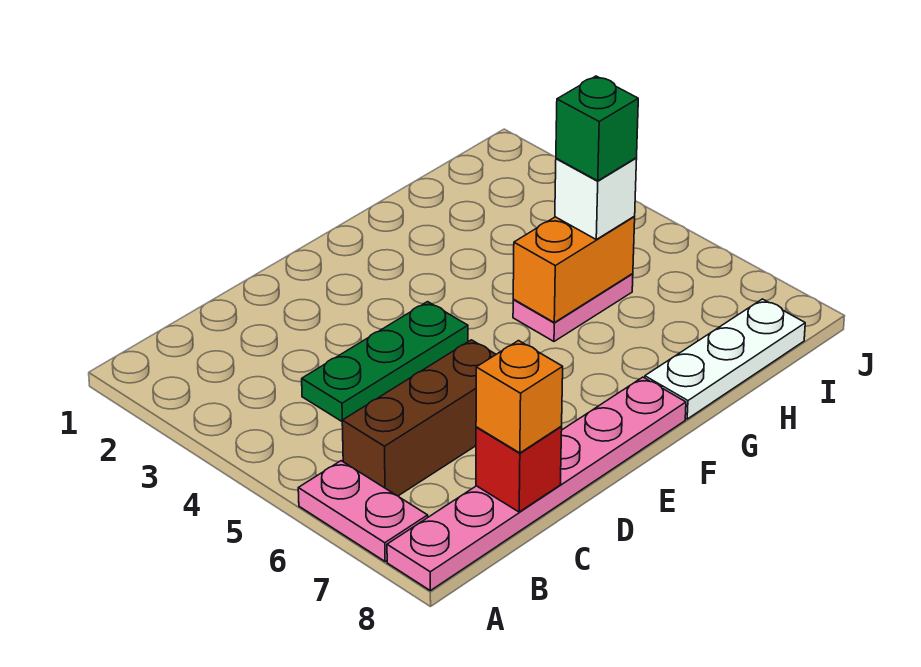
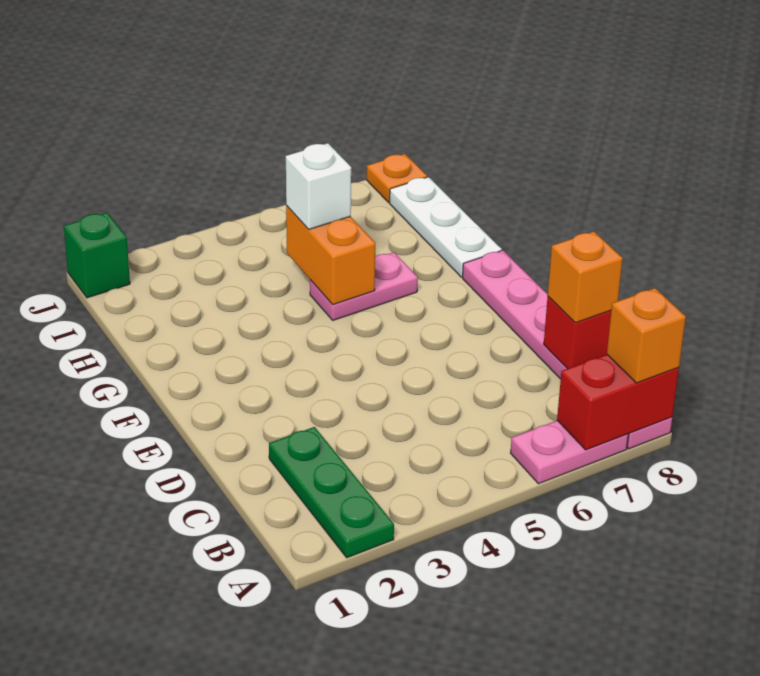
none -> red brick A7:A8 level 2
none -> orange brick A8 level 3
brown brick B6:D6 level 1 -> none
green plate C4:E4 level 1 -> green plate A2:C2 level 1
pink plate G5:H5 level 1 -> pink plate G5:G6 level 1
green brick H5 level 4 -> green brick J1 level 1
none -> orange plate J8 level 1

